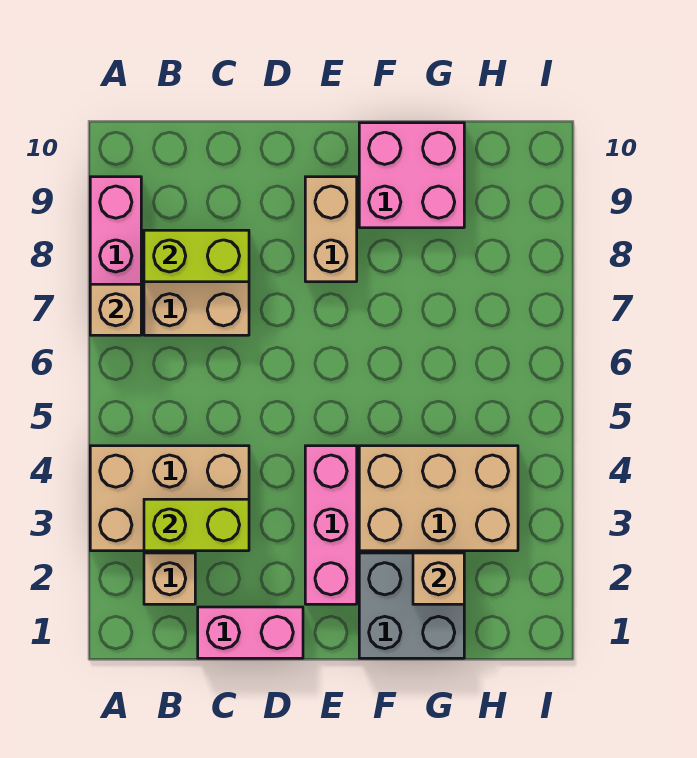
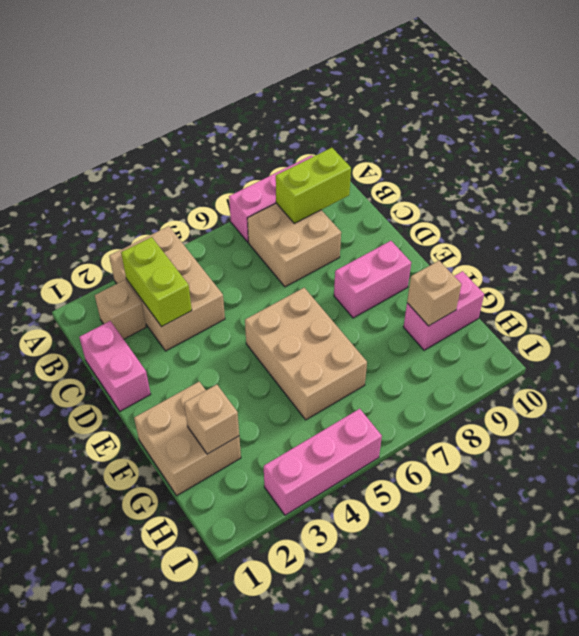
tan brick A7 level 2 -> tan brick G9 level 2
lime brick B8:C8 level 2 -> lime brick B8:B9 level 2
pink brick E2:E4 level 1 -> pink brick I3:I5 level 1
tan brick E8:E9 level 1 -> pink brick E8:E9 level 1
grey brick F1:G2 level 1 -> tan brick F1:G2 level 1
tan brick F3:H4 level 1 -> tan brick E5:G6 level 1
pink brick F9:G10 level 1 -> pink brick G9:G10 level 1

